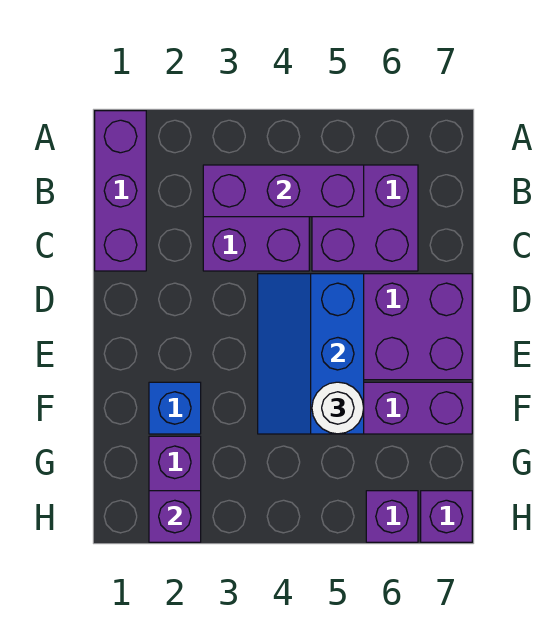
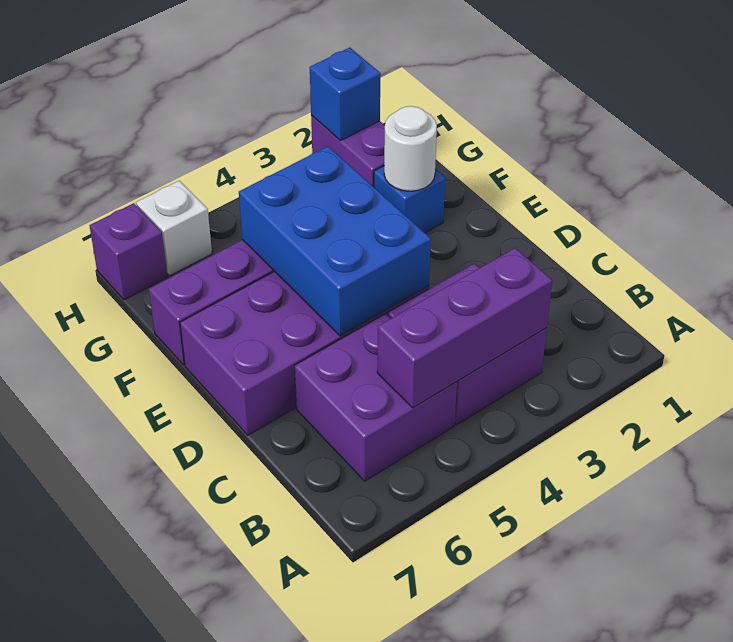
purple brick A1:C1 level 1 -> none
blue slope D4:F5 level 2 top 5 -> blue brick D4:F5 level 2
white round brick F5 level 3 -> white round brick F2 level 2
purple brick H2 level 2 -> blue brick H2 level 2
purple brick H6 level 1 -> white brick H6 level 1

